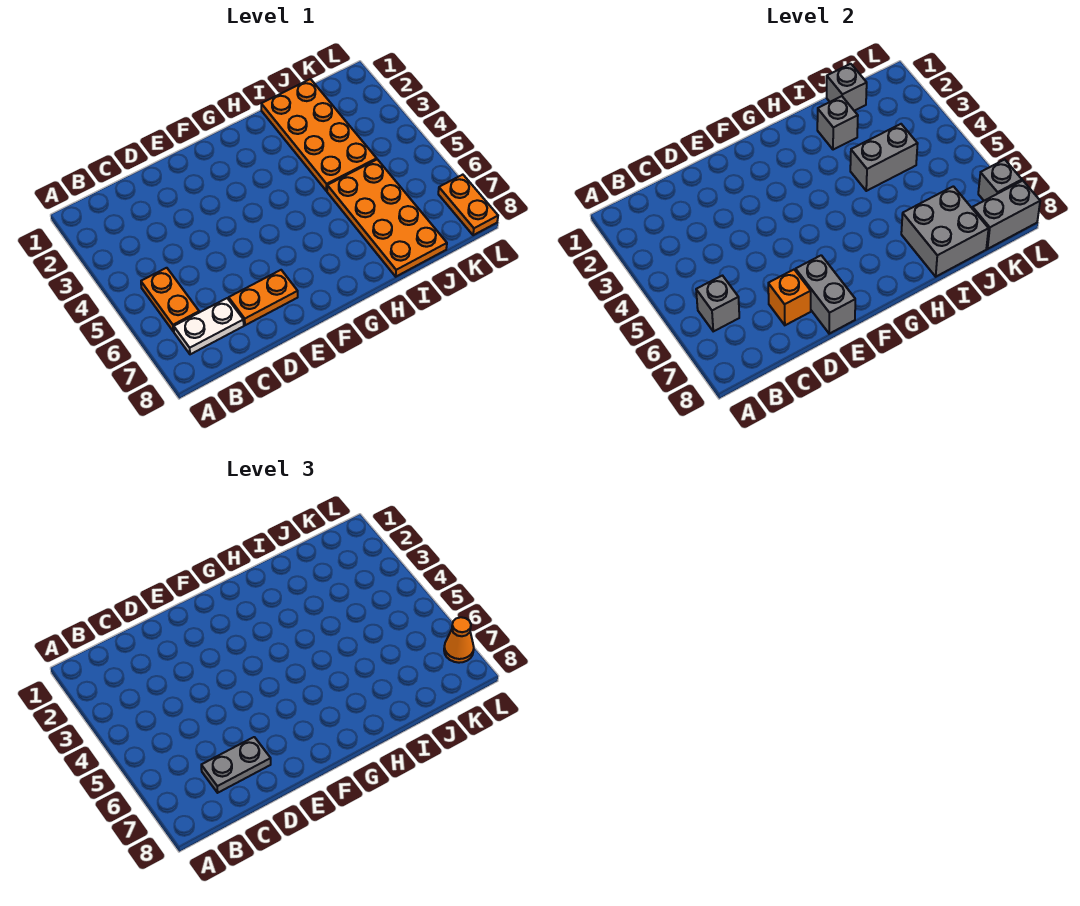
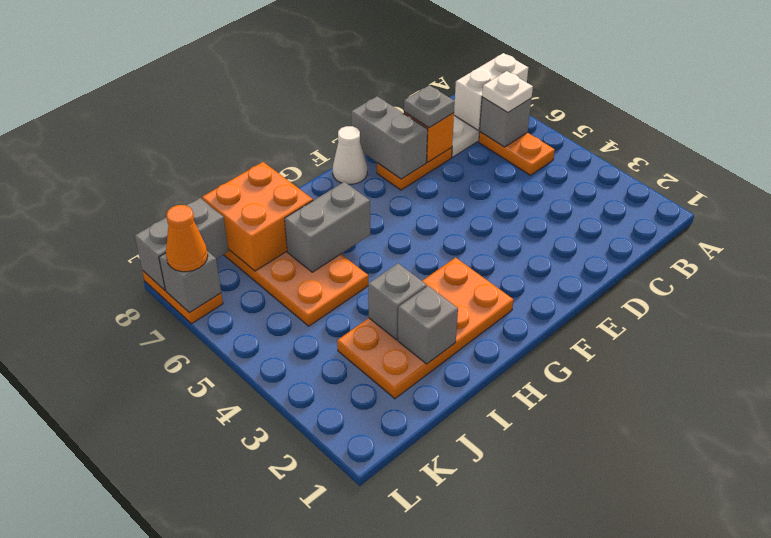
none -> white brick A7:B7 level 2
none -> white plate B6 level 3
grey plate C7:D7 level 3 -> grey plate D7 level 3
none -> white cone F8 level 1
orange plate I1:J4 level 1 -> orange plate G2:J3 level 1
grey brick I4:J4 level 2 -> grey brick H6:I6 level 2
grey brick I7:J8 level 2 -> orange brick I7:J8 level 2
grey brick J1 level 2 -> grey brick I3 level 2

